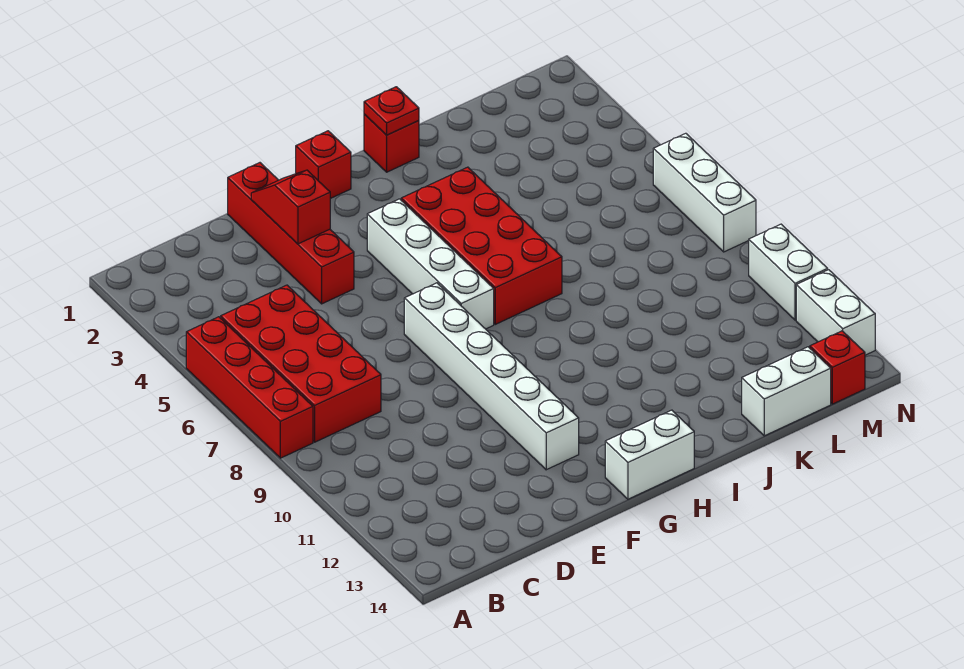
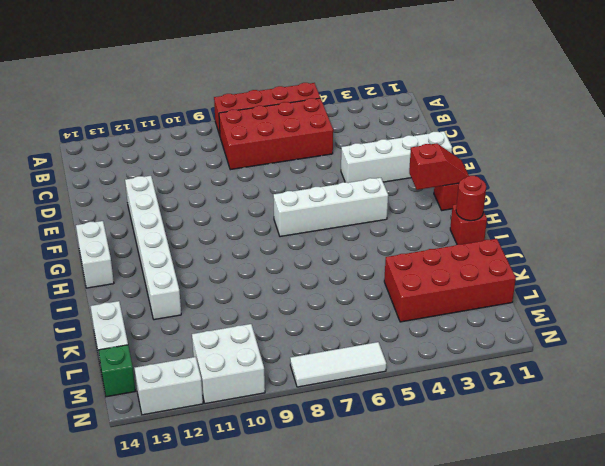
red brick E1:E4 level 1 -> white brick E1:E4 level 1
red slope E2:E3 level 2 top 3 -> red slope G1:G2 level 2 top 2
white brick F7:F12 level 1 -> white brick E12:J12 level 1
red brick H4:I7 level 1 -> red brick K1:L4 level 1
red plate I1 level 2 -> red round brick I1 level 2
red brick M14 level 1 -> green brick M14 level 1
white brick N6:N8 level 1 -> white tile N6:N8 level 1
white brick N10:N11 level 1 -> white brick M10:N11 level 1

